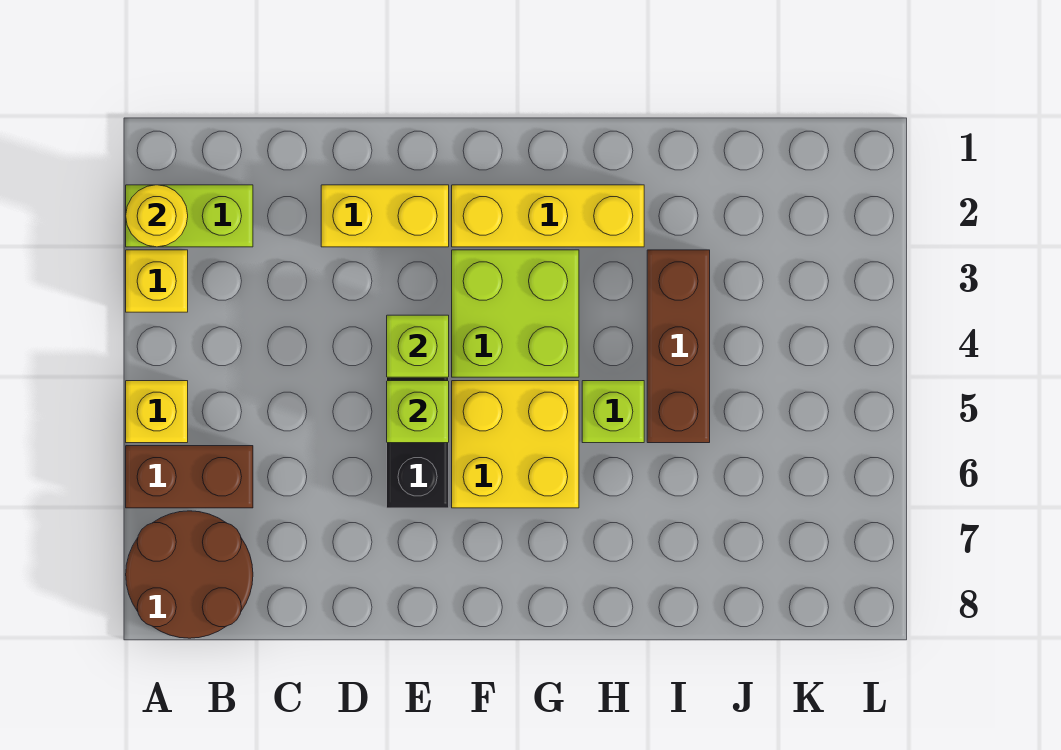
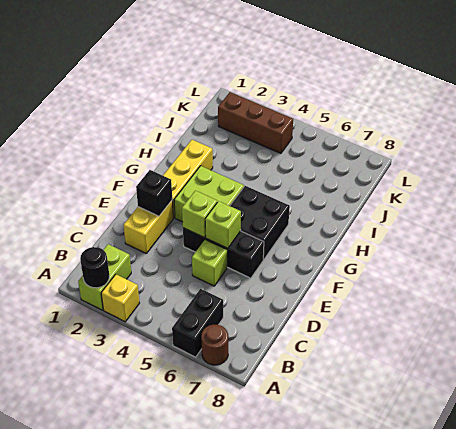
yellow round brick A2 level 2 -> black round brick A2 level 2
yellow brick A5 level 1 -> none
brown brick A6:B6 level 1 -> black brick A6:B6 level 1
brown round brick A7:B8 level 1 -> brown round brick A7 level 1
none -> black brick E2 level 2
yellow brick F5:G6 level 1 -> black brick F5:G6 level 1
lime brick H5 level 1 -> lime brick D5 level 1
brown brick I3:I5 level 1 -> brown brick K2:K4 level 1

